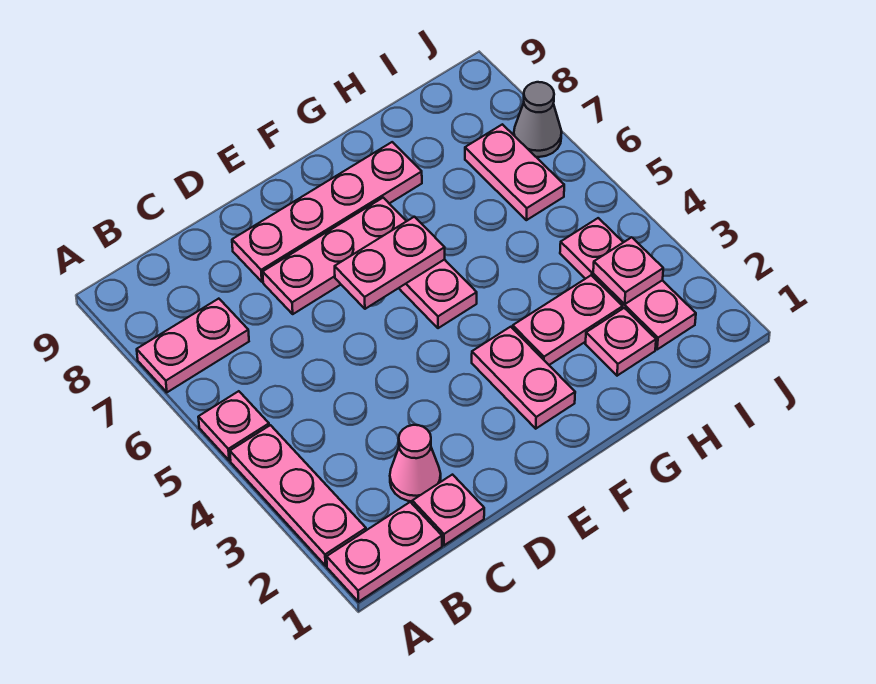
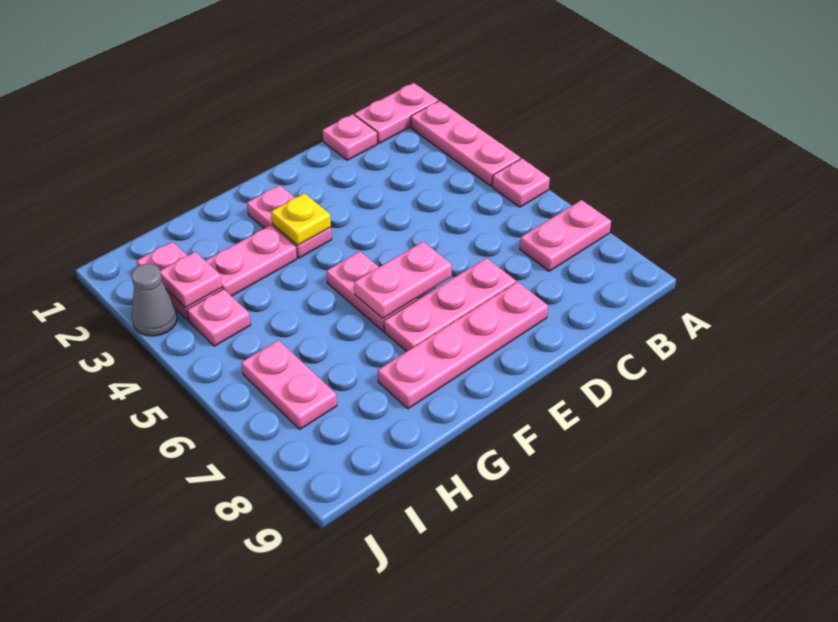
pink cone C2 level 1 -> none
none -> yellow plate F3 level 2
pink plate H2 level 1 -> none
grey cone J7 level 1 -> grey cone J3 level 1

